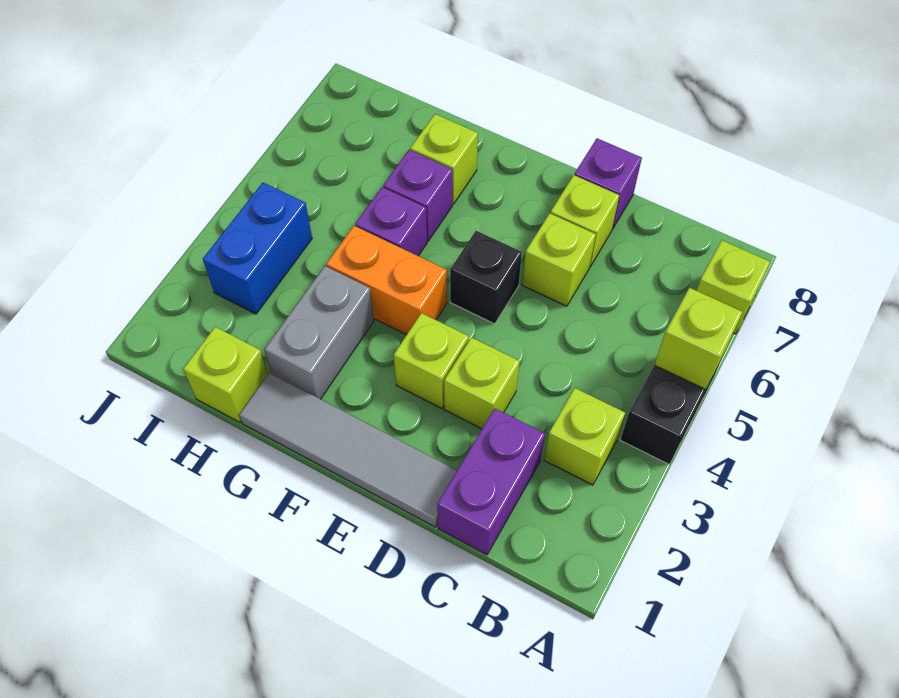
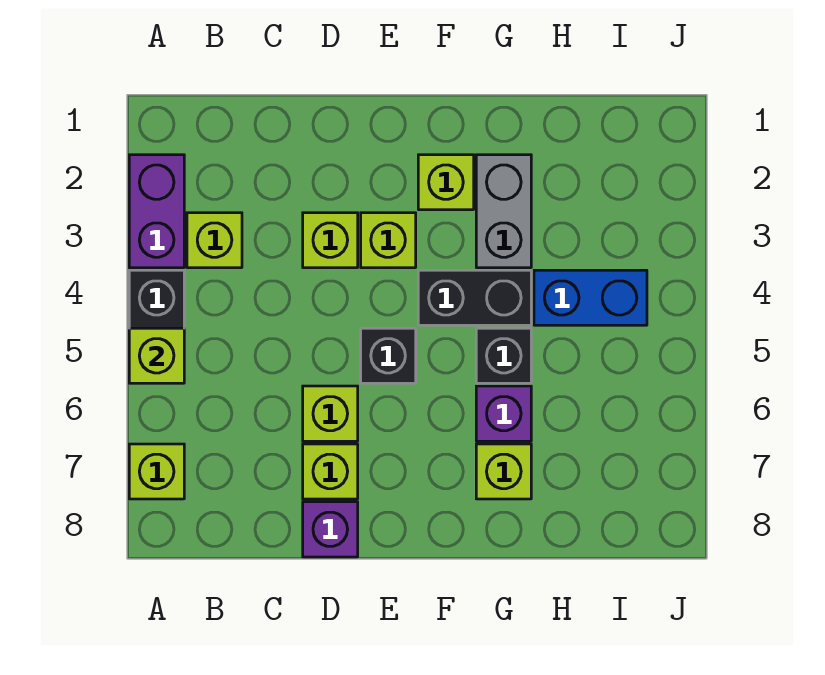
purple brick C1:C2 level 1 -> purple brick A2:A3 level 1
grey tile D1:G1 level 1 -> none
orange brick F4:G4 level 1 -> black brick F4:G4 level 1
purple brick G5 level 1 -> black brick G5 level 1
lime brick H1 level 1 -> lime brick F2 level 1
blue brick I3:I4 level 1 -> blue brick H4:I4 level 1

